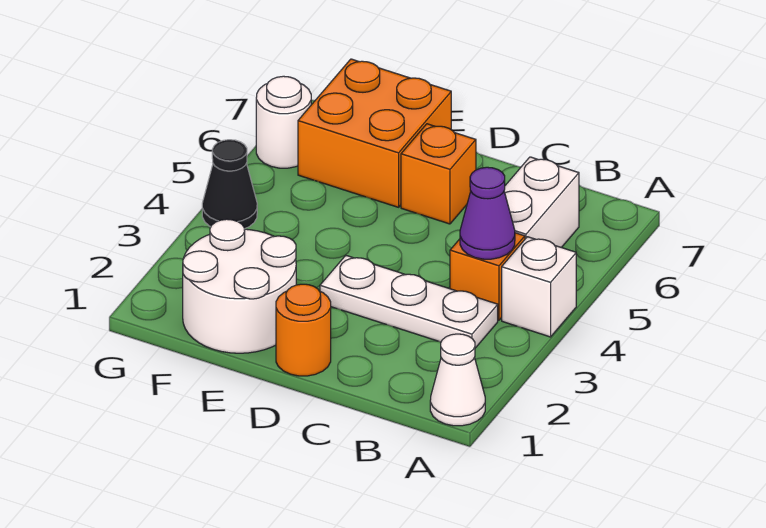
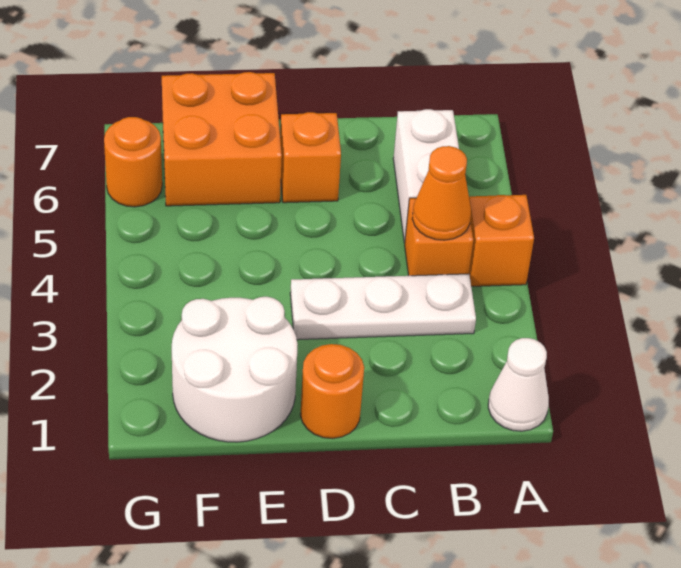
white brick A4 level 1 -> orange brick A4 level 1
purple cone B4 level 2 -> orange cone B4 level 2
black cone G4 level 1 -> none
white round brick G6 level 1 -> orange round brick G6 level 1

